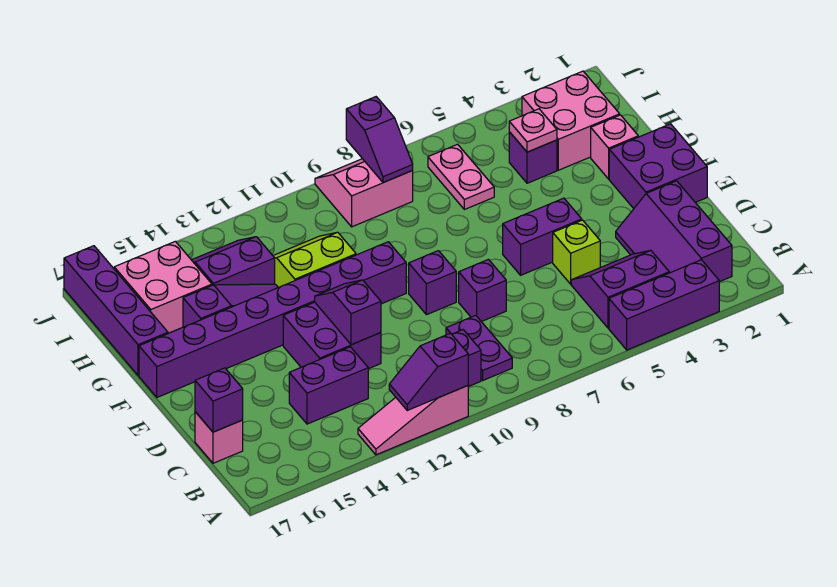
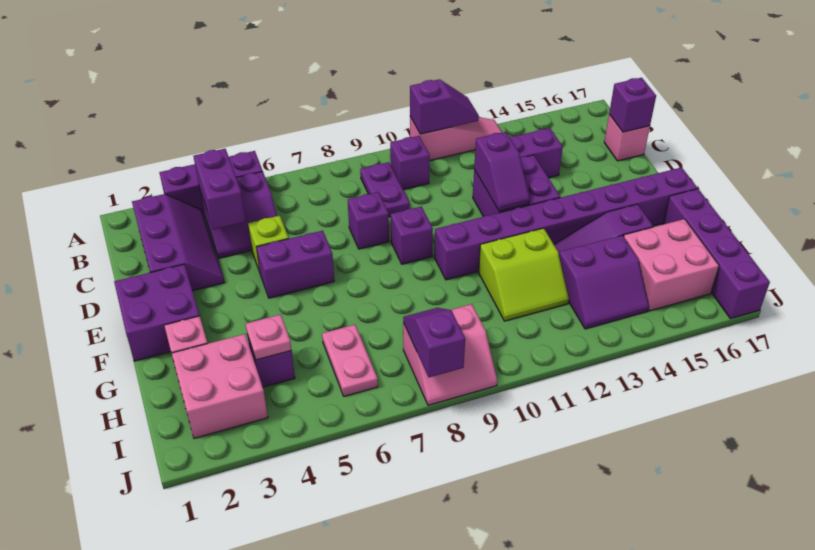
none -> purple brick B4:C4 level 2

